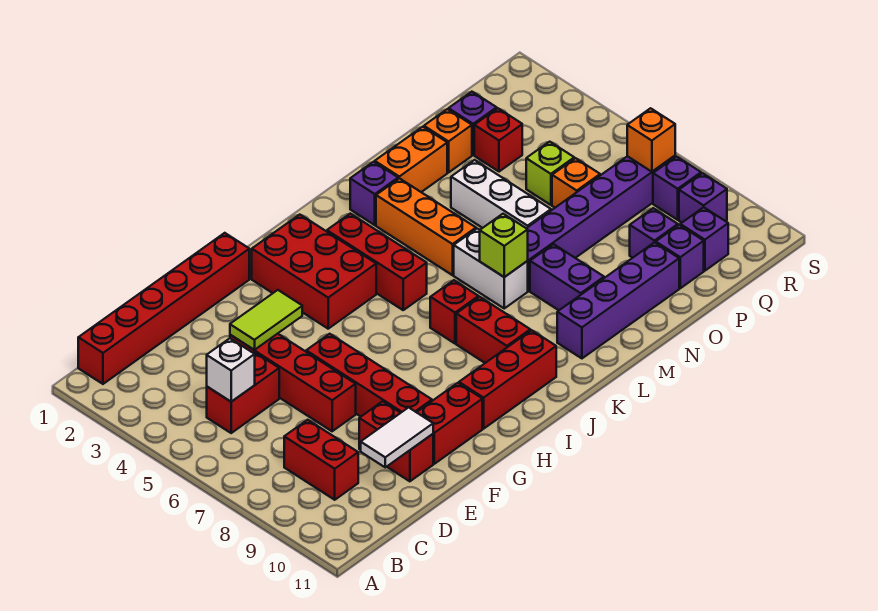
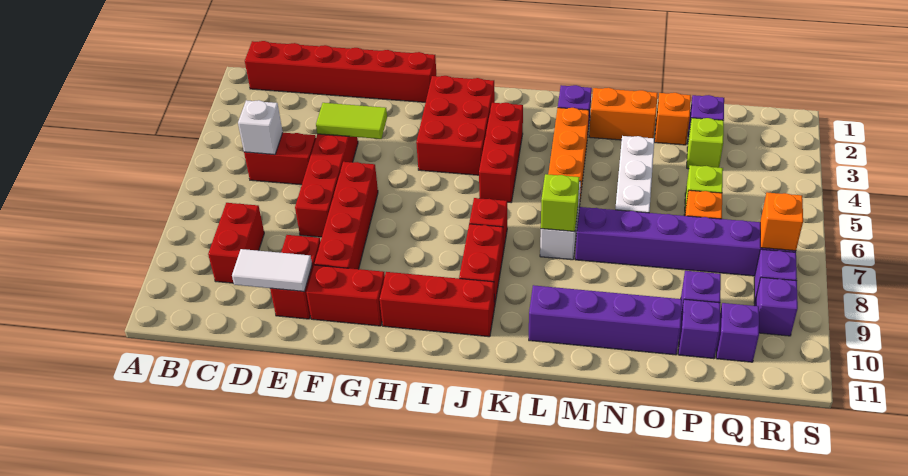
purple brick M8:M9 level 1 -> none
red brick P3 level 1 -> lime brick P3 level 1

